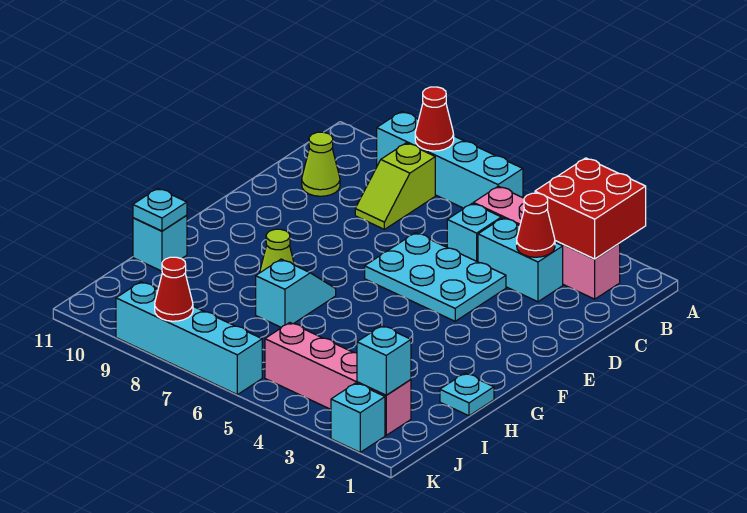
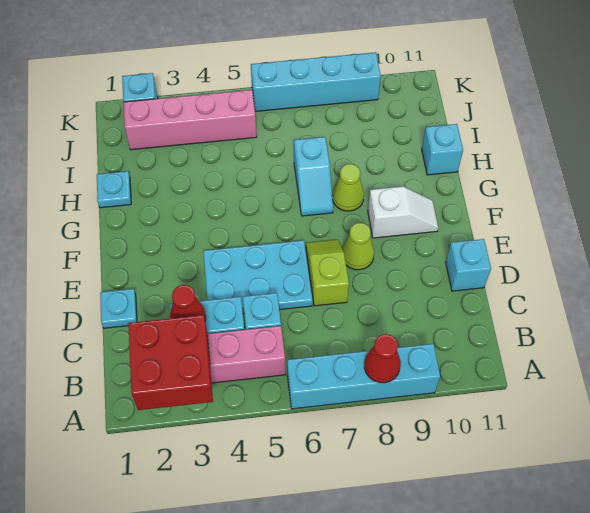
lime slope B8:C8 level 1 top B -> lime slope D7:E7 level 1 top D
lime cone C10 level 1 -> lime cone E8 level 1
none -> white slope F9:F10 level 1 top 9
cyan plate H11 level 2 -> cyan plate D1 level 1
cyan brick J2 level 2 -> cyan brick D11 level 1
red cone K8 level 2 -> none

